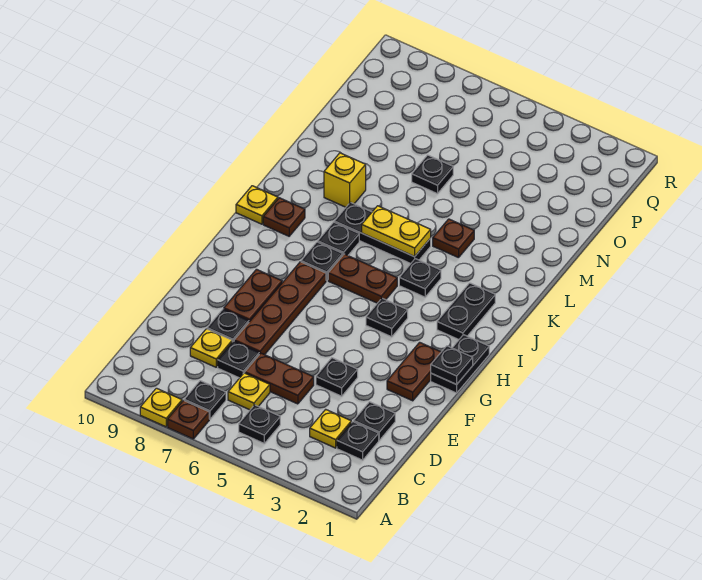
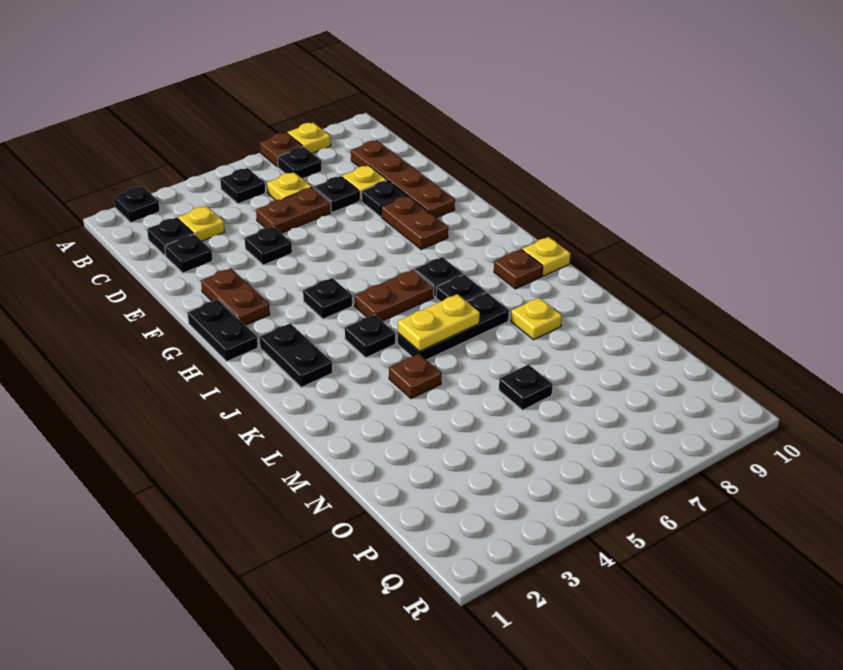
brown plate E7:H7 level 1 -> brown plate C9:F9 level 1
black plate G1 level 2 -> black plate A2 level 1
yellow brick L8 level 1 -> yellow plate L8 level 1

